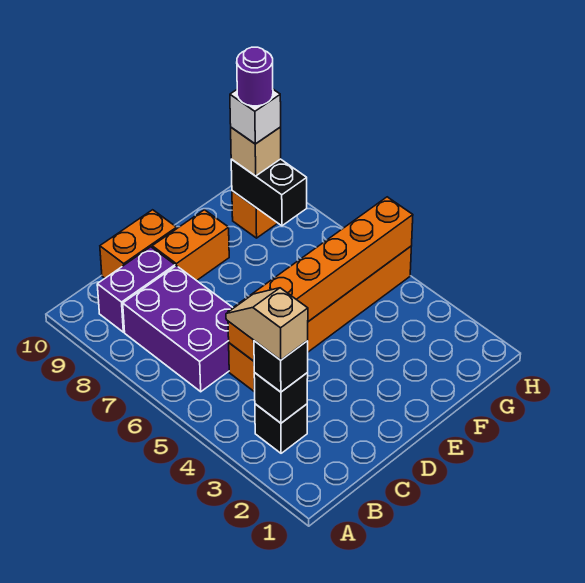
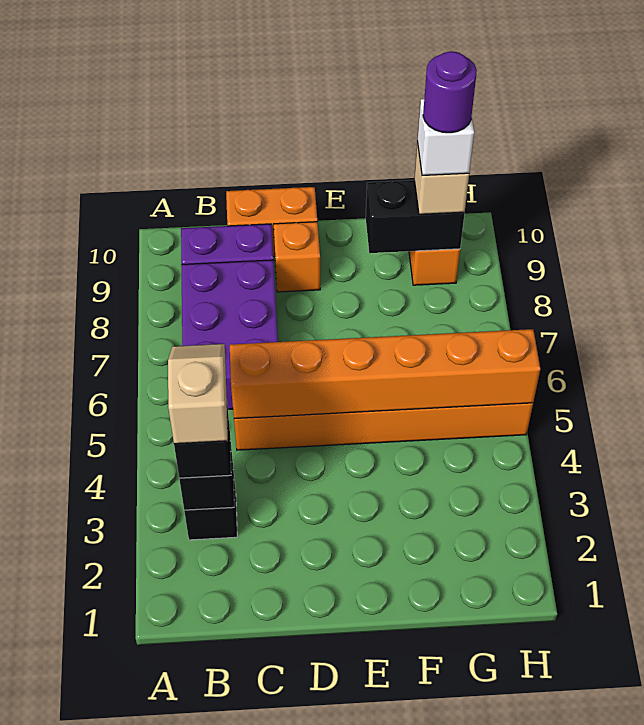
orange brick D9:E9 level 1 -> orange brick D9 level 1
black brick G8:G9 level 2 -> black brick F9:G9 level 2

